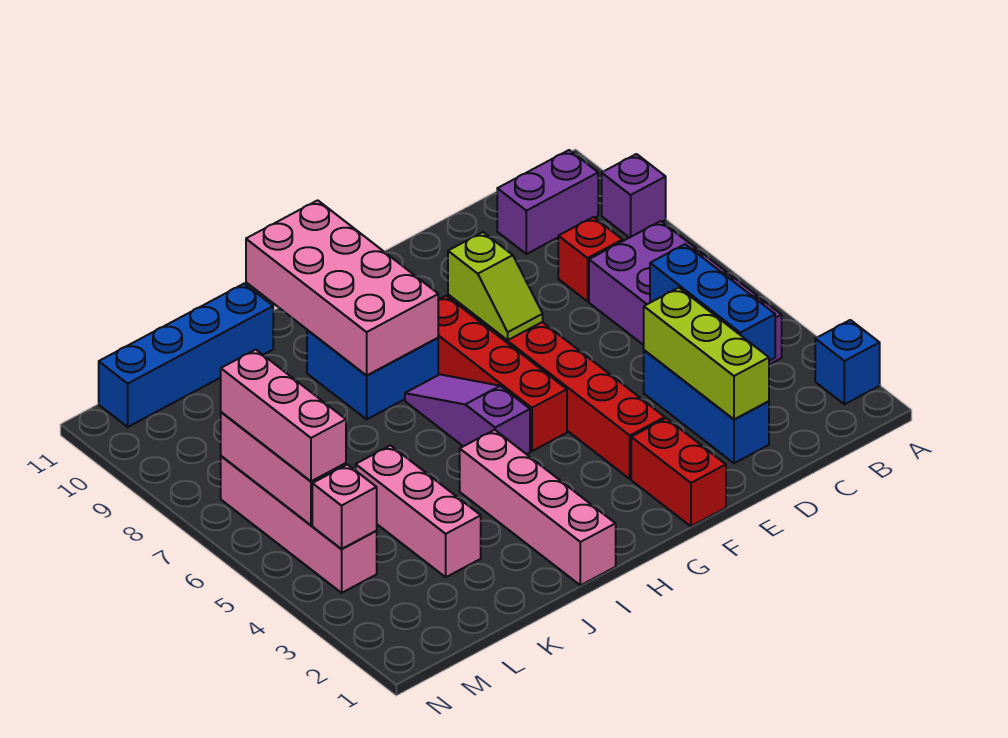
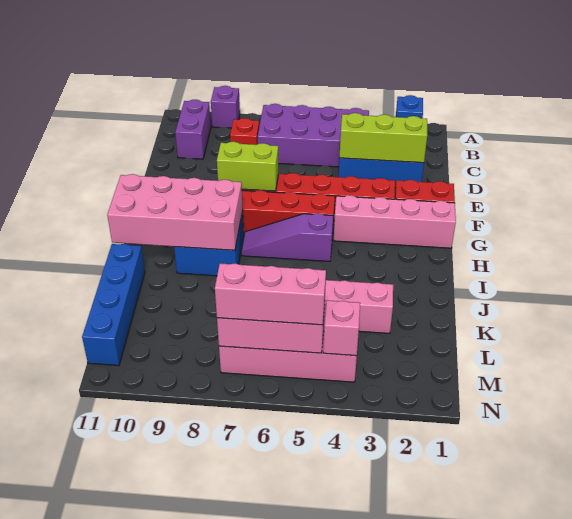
blue brick C3:C5 level 2 -> none
lime slope F7:F8 level 2 top 8 -> lime brick F7:F8 level 2
pink brick I1:I4 level 1 -> pink brick G1:G4 level 1

